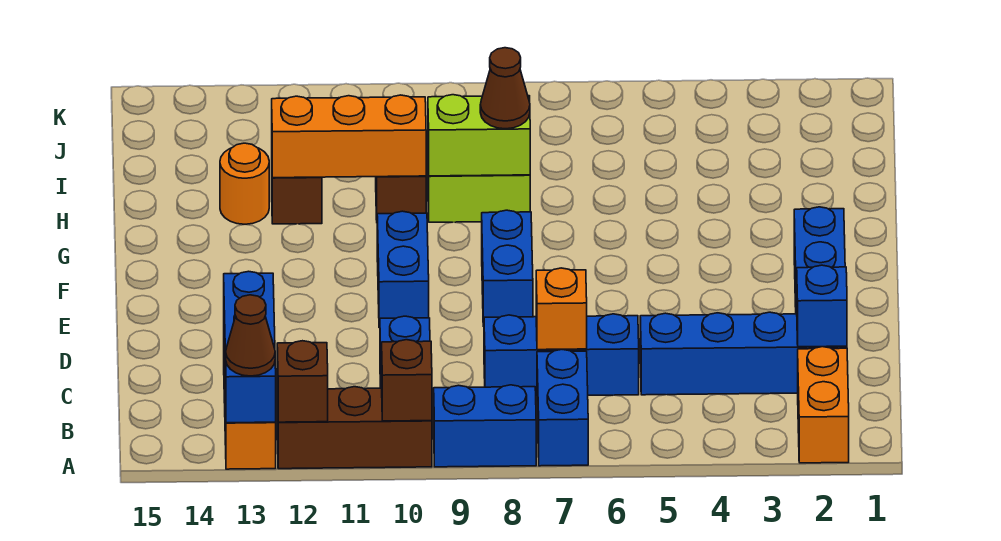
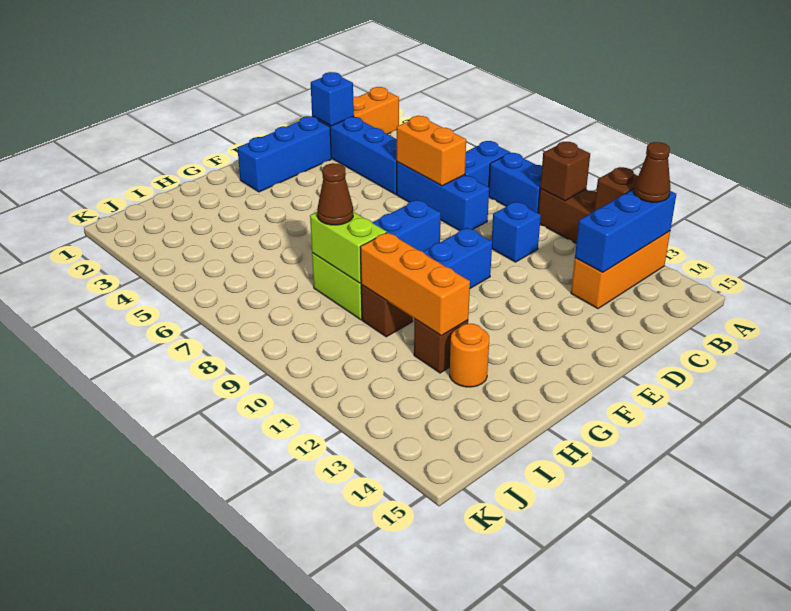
orange brick C7 level 2 -> orange brick C6:C7 level 2

